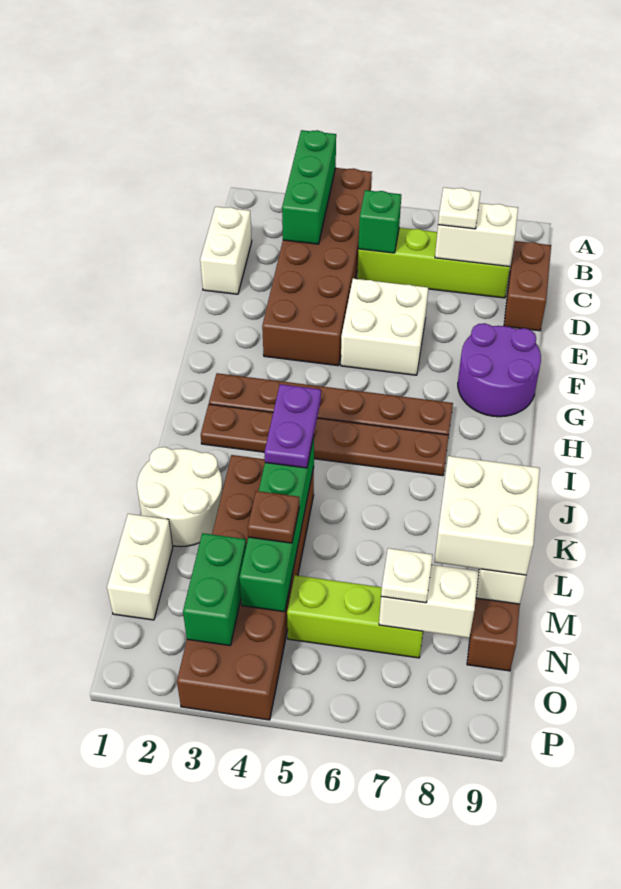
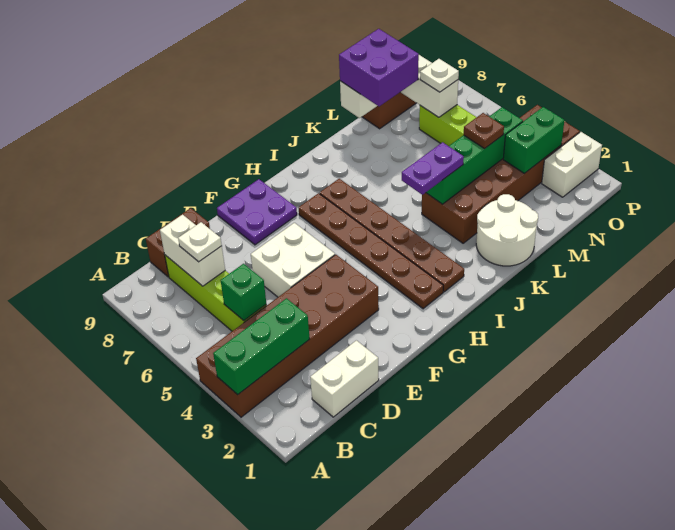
purple round brick F8:G9 level 1 -> purple plate F8:G9 level 1
white brick L8:M9 level 3 -> purple brick L8:M9 level 3
white brick M1:N1 level 1 -> white brick O2:P2 level 1

